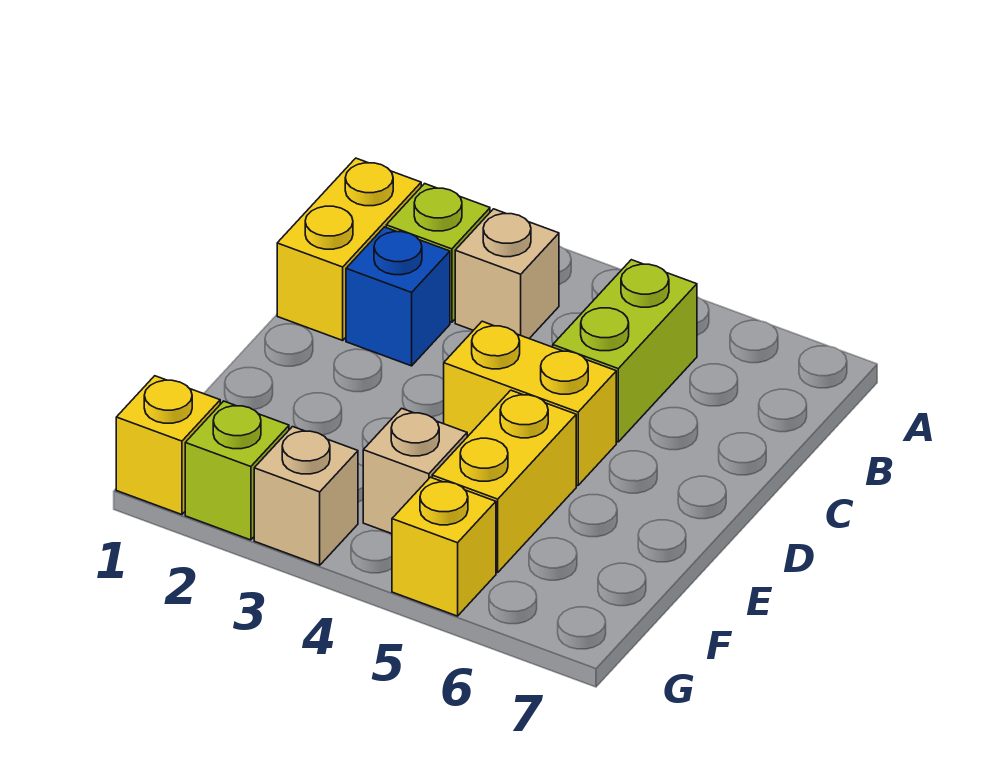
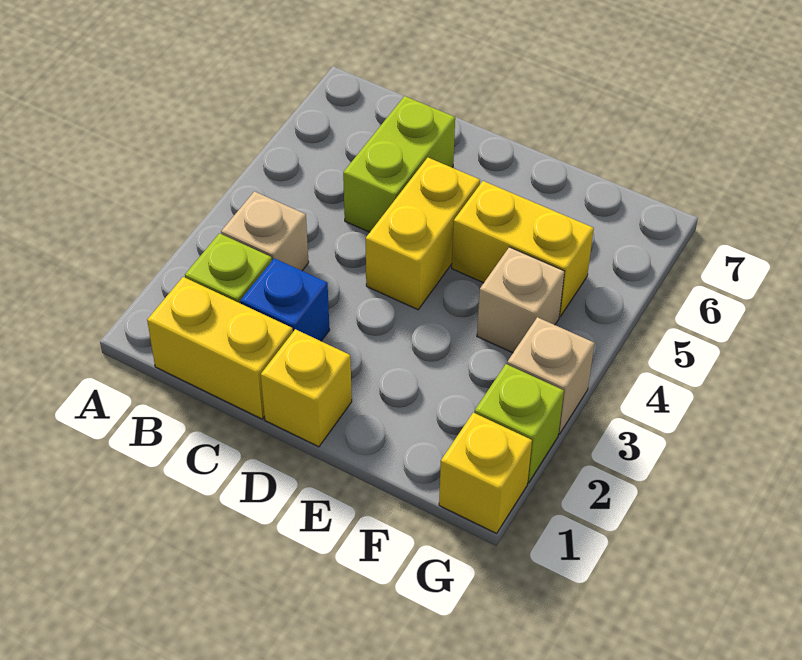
lime brick B5:C5 level 1 -> lime brick C5:C6 level 1
yellow brick G5 level 1 -> yellow brick D1 level 1

